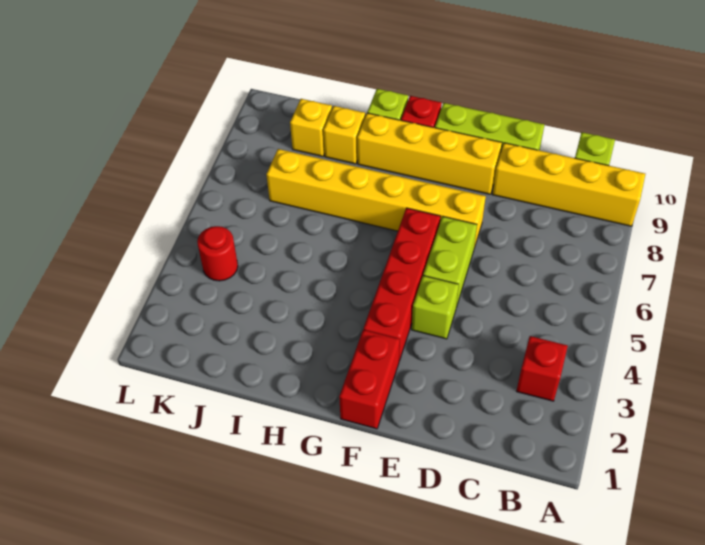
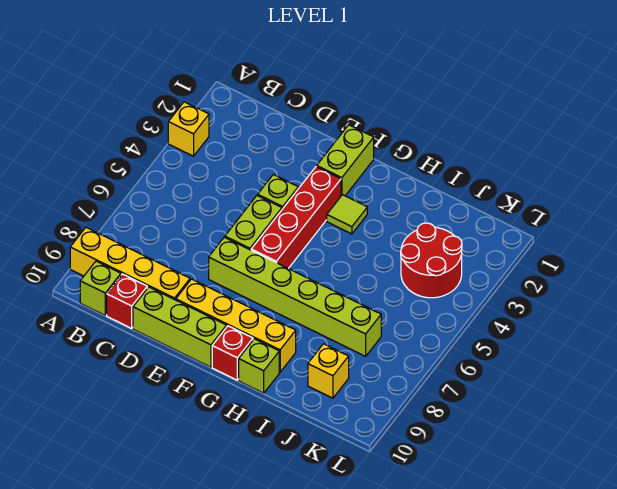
red brick B3 level 1 -> red brick C10 level 1
yellow brick E7:J7 level 1 -> lime brick E7:J7 level 1
red brick F1:F2 level 1 -> lime brick F1:F2 level 1
none -> lime tile G3 level 1
yellow brick I9 level 1 -> yellow brick A3 level 1
red round brick K4 level 1 -> red round brick J3:K4 level 1

